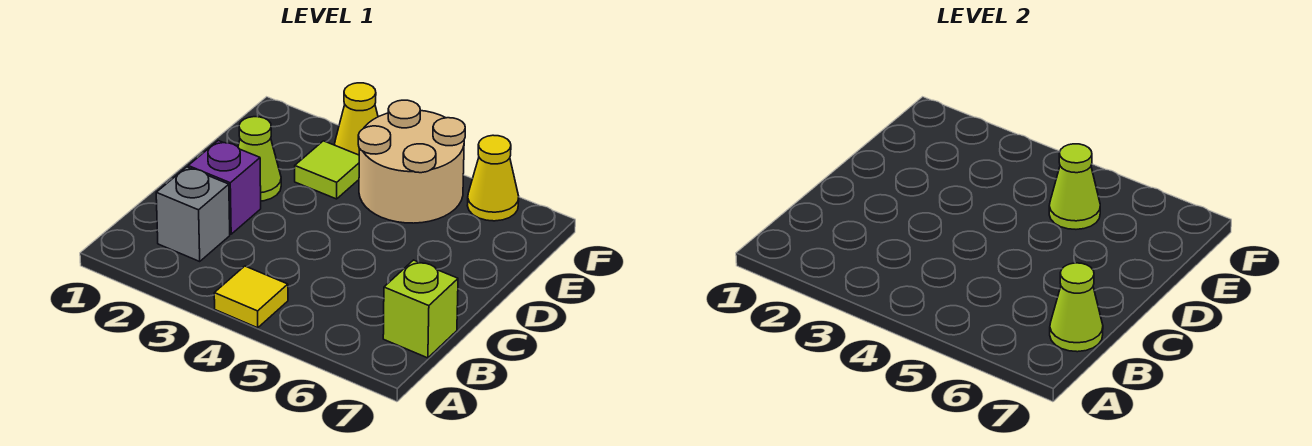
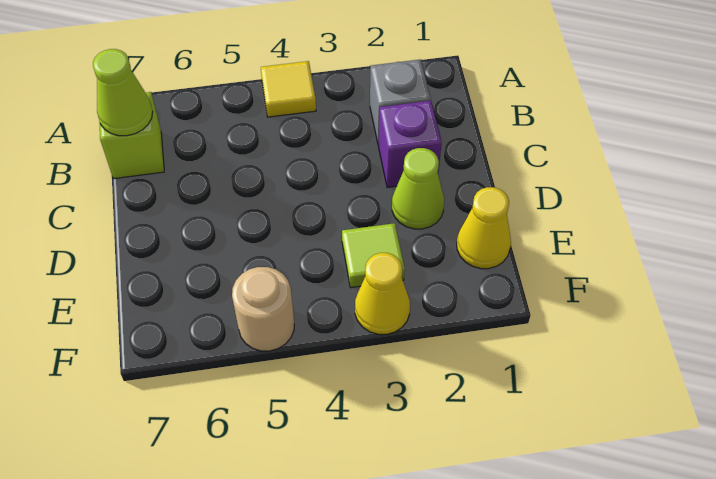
tan round brick E4:F5 level 1 -> tan round brick F5 level 1
lime cone E5 level 2 -> none
yellow cone F6 level 1 -> yellow cone E1 level 1

